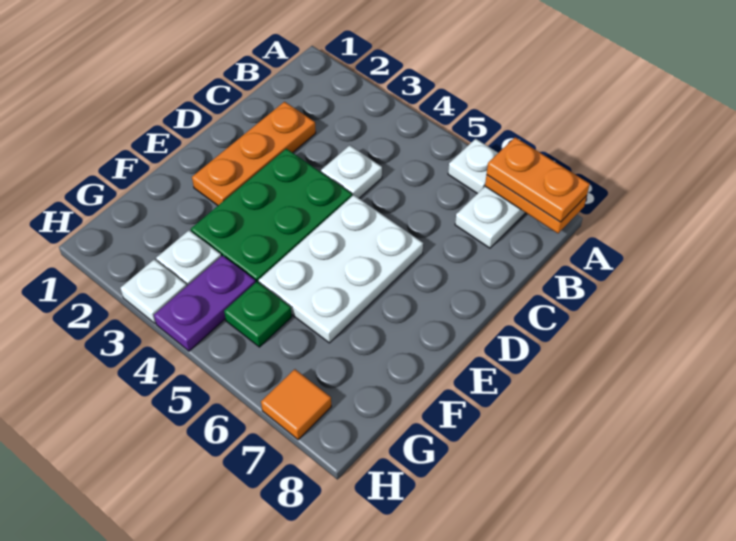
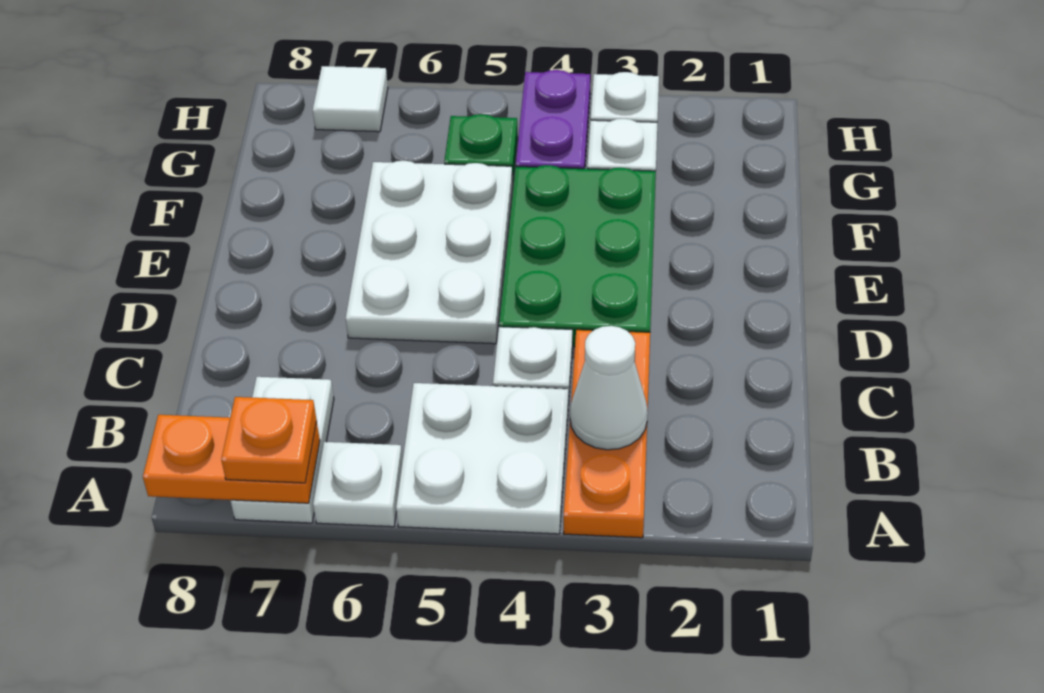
none -> white plate A4:B5 level 1
orange plate A7:A8 level 3 -> orange plate A7 level 3
none -> white cone B3 level 2
orange plate C2:E2 level 1 -> orange plate A3:C3 level 1
orange tile H7 level 1 -> white tile H7 level 1

